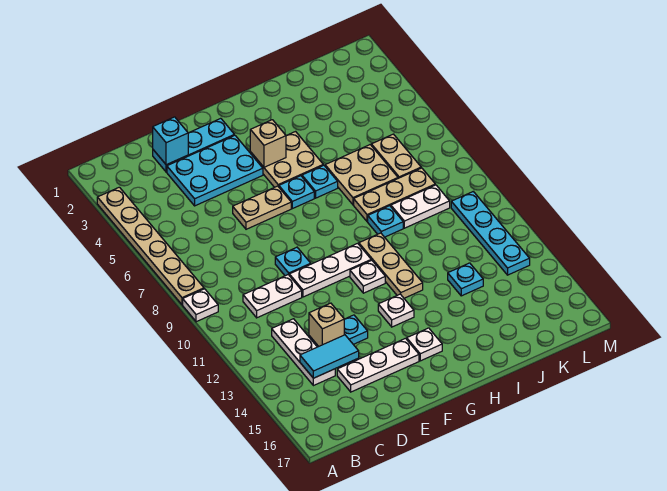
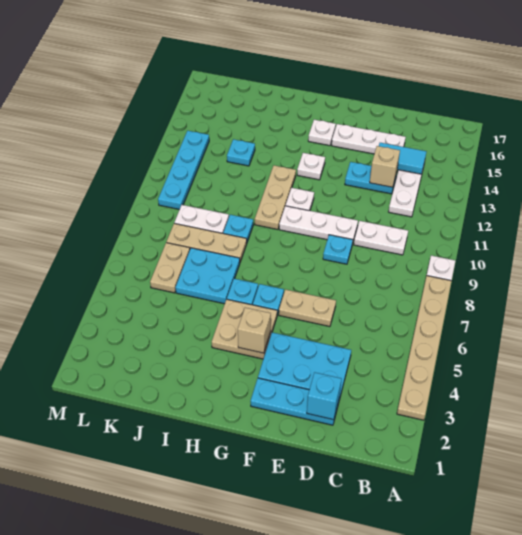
tan plate I6:J7 level 1 -> cyan plate I6:J7 level 1

